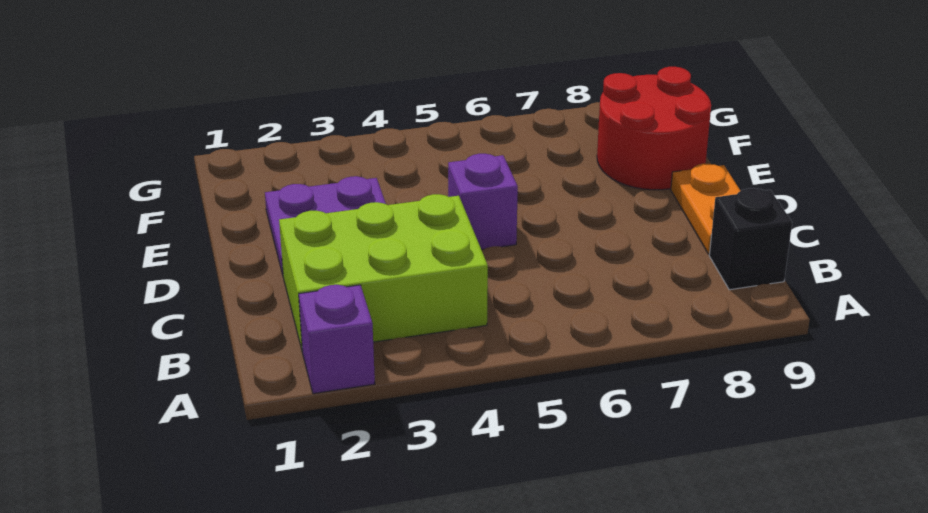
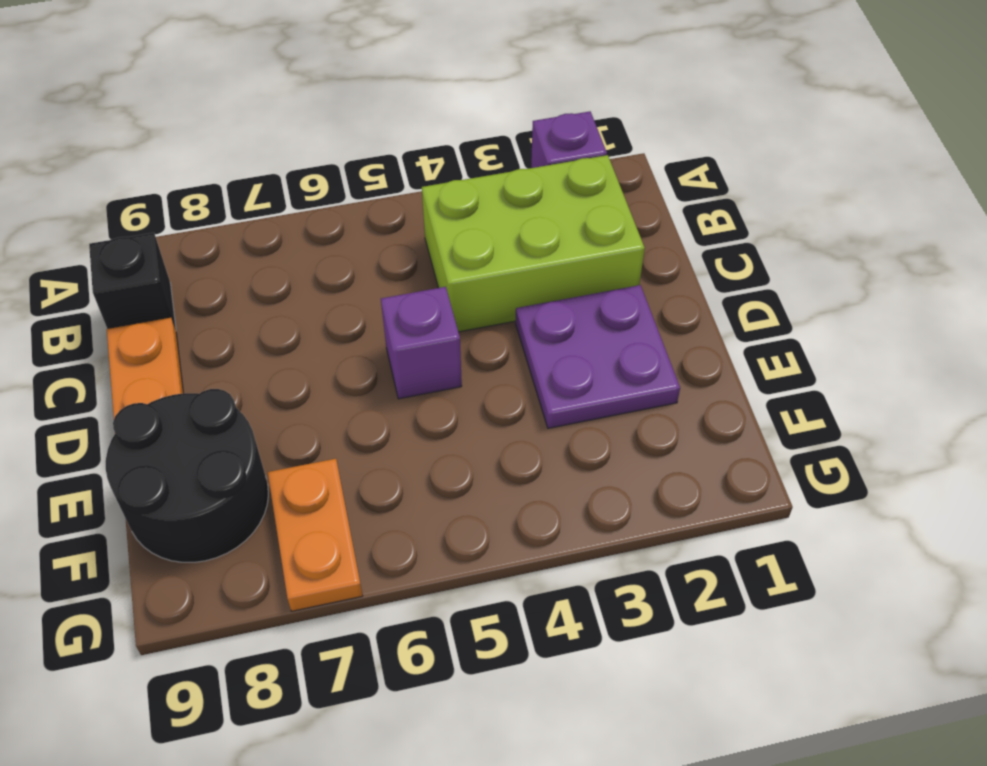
red round brick E8:F9 level 1 -> black round brick E8:F9 level 1
none -> orange plate F7:G7 level 1

